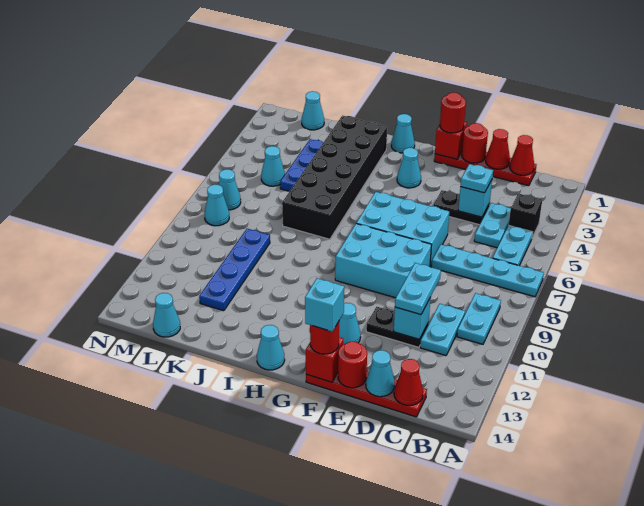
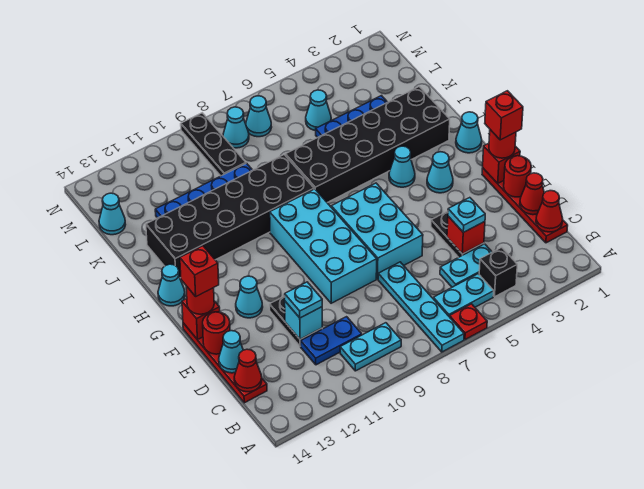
none -> red plate A6 level 1
cyan plate C10:C11 level 1 -> blue plate C10:C11 level 1
cyan brick D4 level 2 -> red brick D4 level 2
cyan plate D10:D11 level 3 -> cyan plate D11 level 3
cyan brick E8:G9 level 1 -> cyan brick E8:H9 level 1
none -> red brick F1 level 4
cyan brick F14 level 4 -> red brick F14 level 4
none -> black brick I8:J13 level 1
cyan cone L1 level 1 -> cyan cone H4 level 1
none -> black plate L9:N9 level 1

